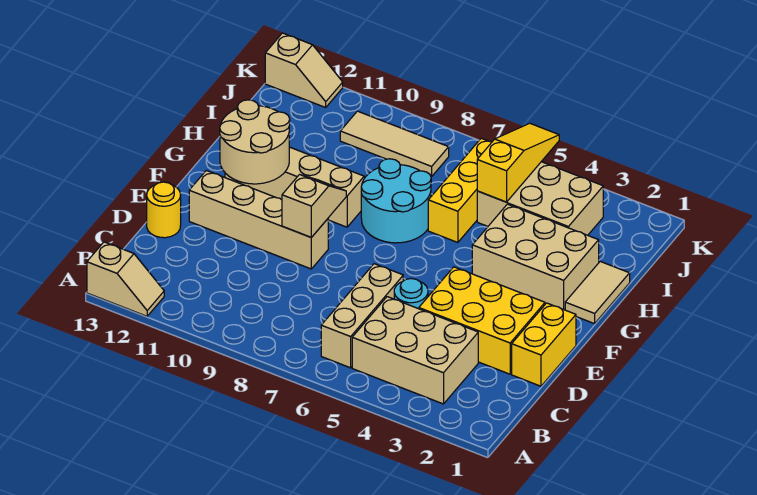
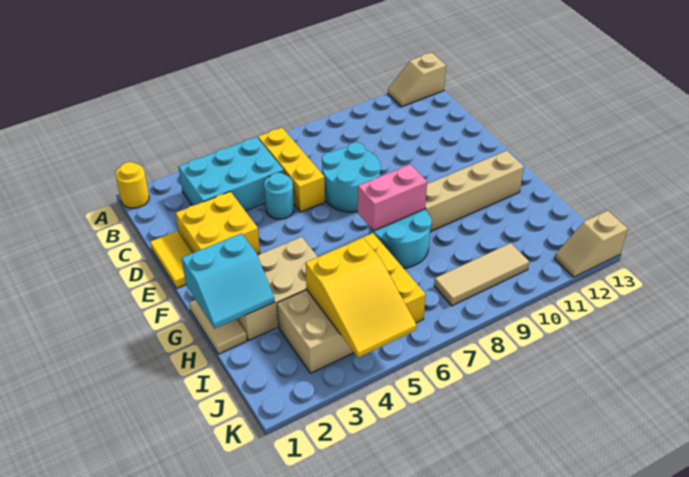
tan brick B3:C5 level 1 -> cyan brick B3:C5 level 1
tan brick B6:D6 level 1 -> yellow brick B6:D6 level 1
yellow brick D1:E1 level 1 -> yellow tile D1:E1 level 1
yellow brick D2:E4 level 1 -> yellow brick D2:E3 level 1
none -> cyan round brick D7:E8 level 1
yellow round brick D13 level 1 -> yellow round brick A1 level 1
tan brick E9:E12 level 1 -> none
tan slope E9:F9 level 2 top E -> none
tan round brick F11:G12 level 2 -> none
none -> cyan slope G1:H2 level 2 top G
none -> pink brick G7:G8 level 2
yellow slope I5:K5 level 2 top I -> yellow slope I4:K5 level 2 top I

